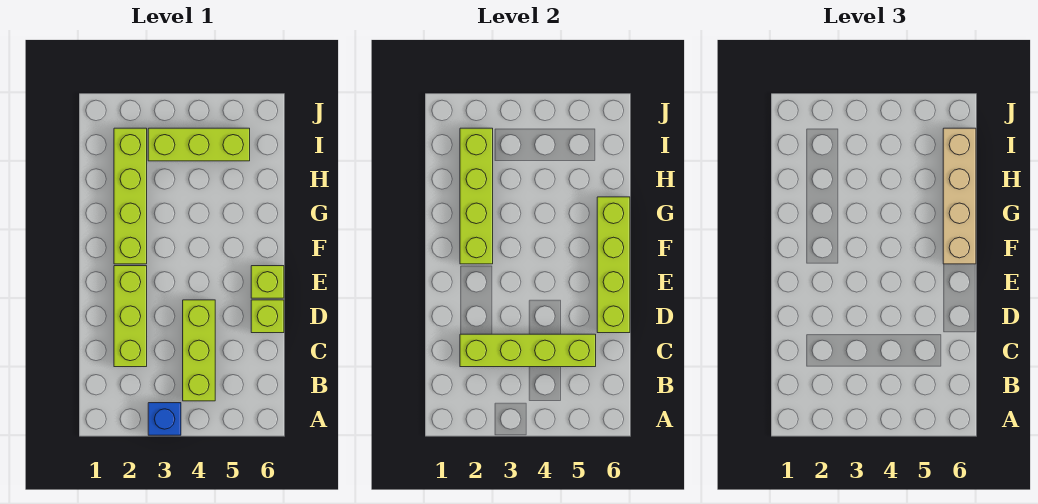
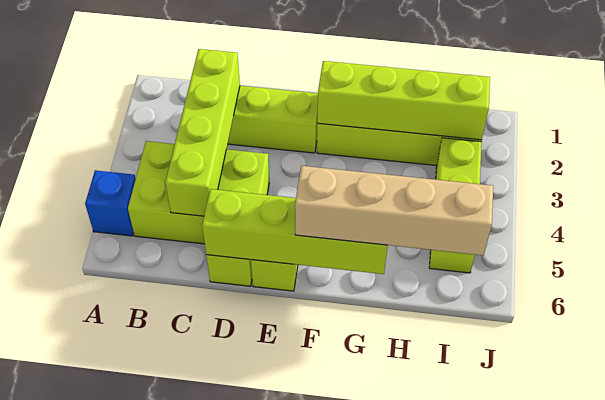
blue brick A3 level 1 -> blue brick A5 level 1
lime brick B4:D4 level 1 -> lime brick B4:D5 level 1

